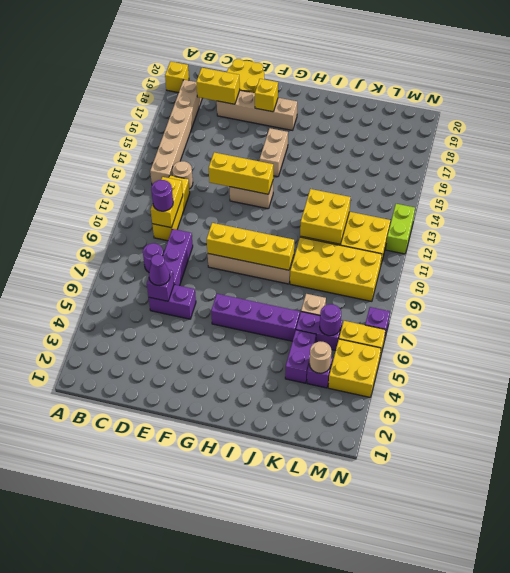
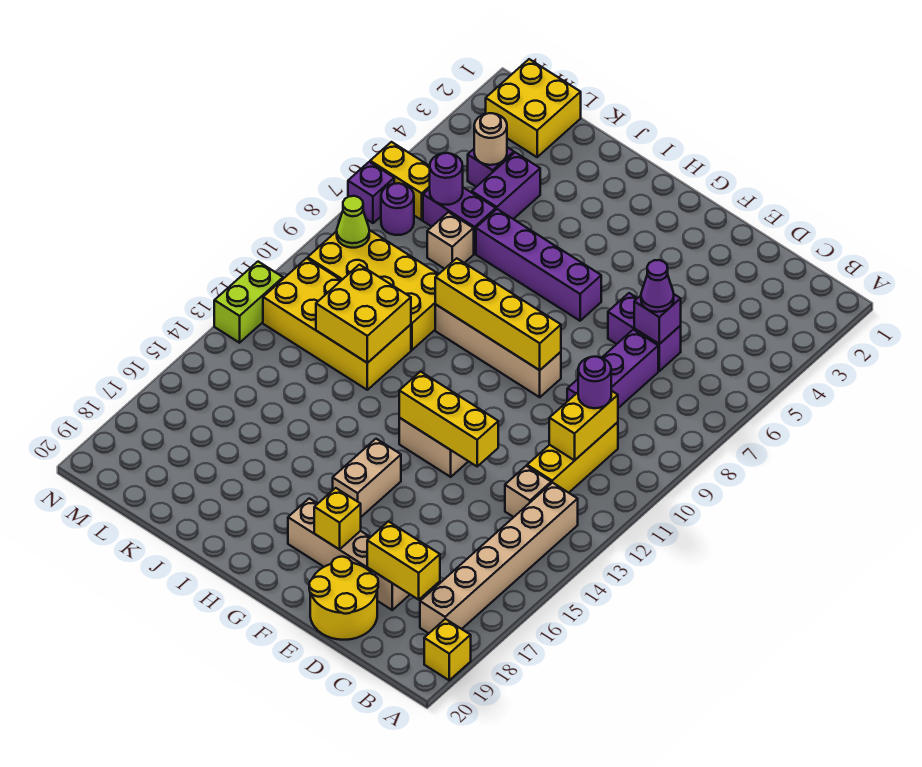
purple round brick C8 level 1 -> purple round brick M7 level 1
tan round brick C13 level 1 -> tan brick C13 level 1
yellow brick M4:N5 level 1 -> yellow brick L1:M2 level 1
none -> lime cone M9 level 2

